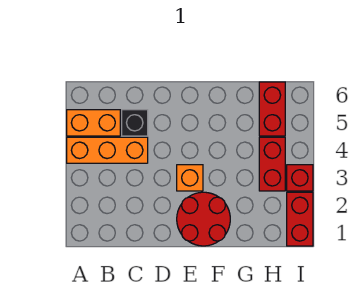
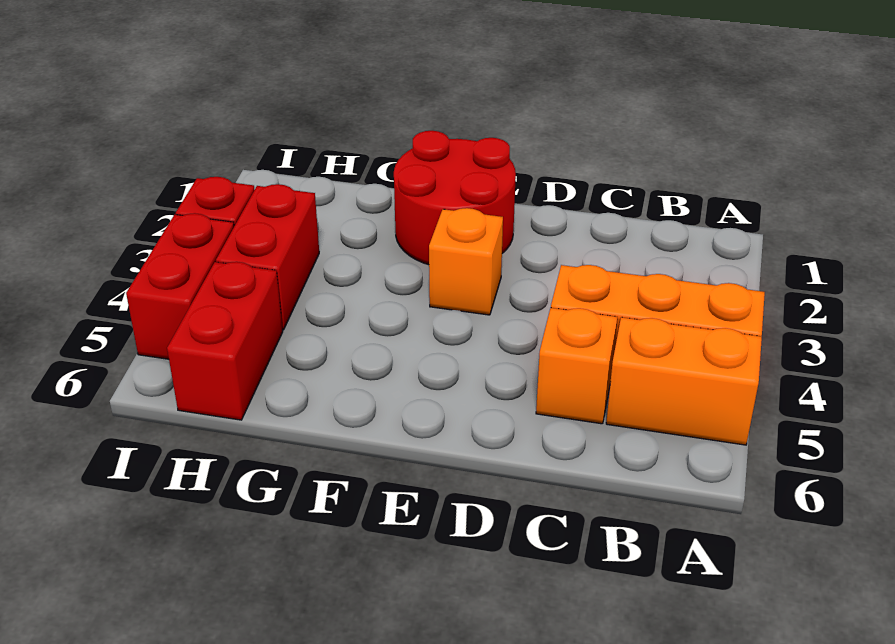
black brick C5 level 1 -> orange brick C5 level 1
red brick I1:I2 level 1 -> red brick I4:I5 level 1

